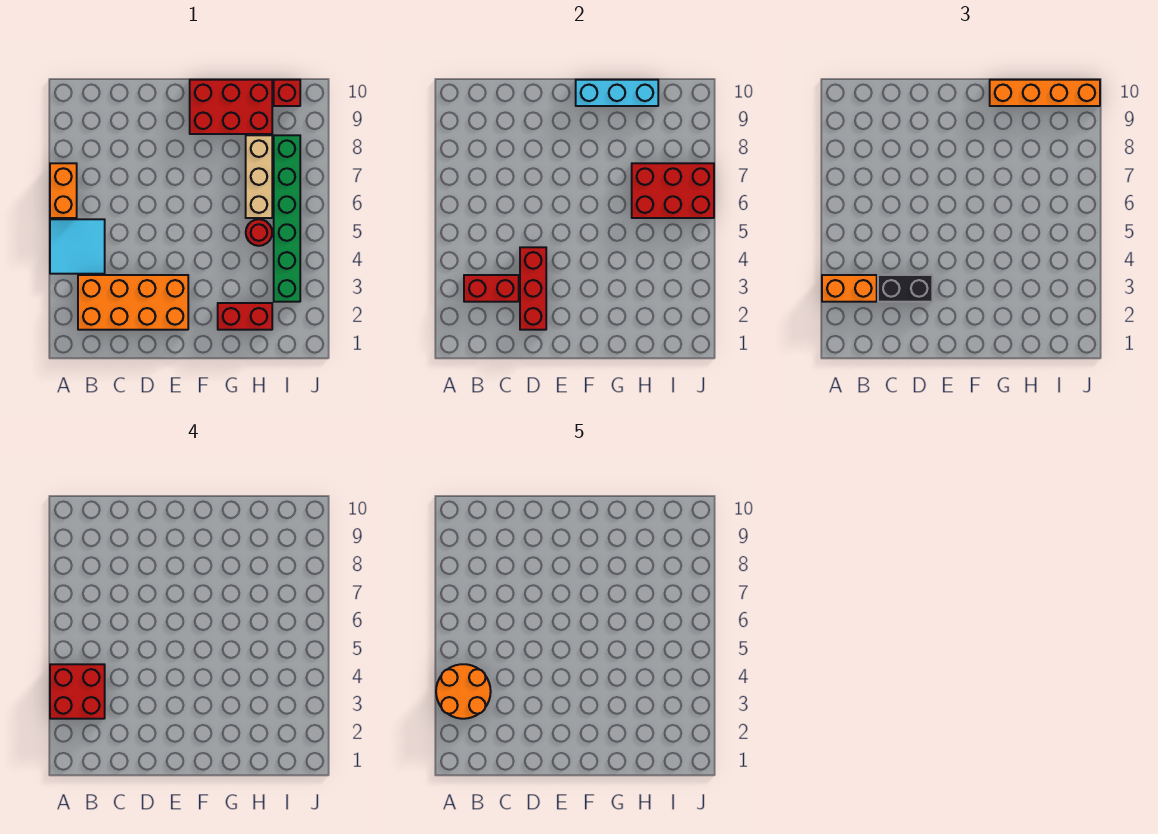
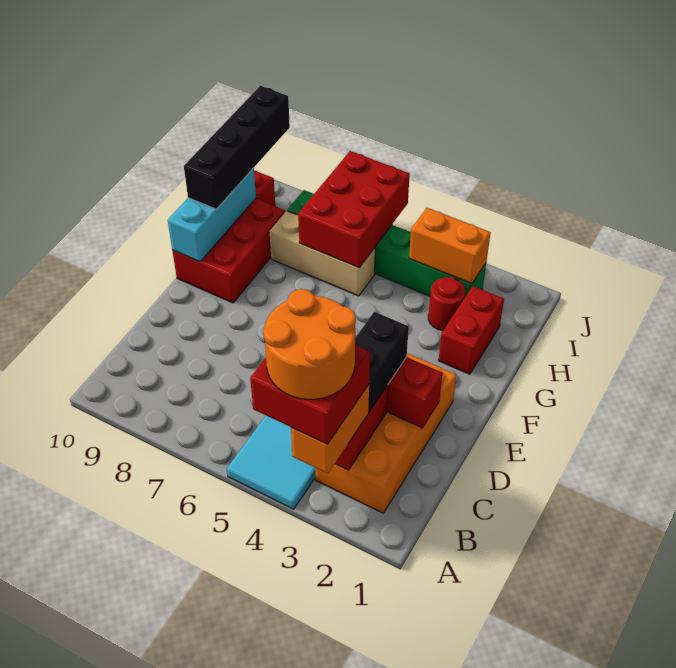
orange brick A6:A7 level 1 -> orange brick I3:I4 level 2
orange brick G10:J10 level 3 -> black brick G10:J10 level 3
red round brick H5 level 1 -> red round brick H3 level 1

